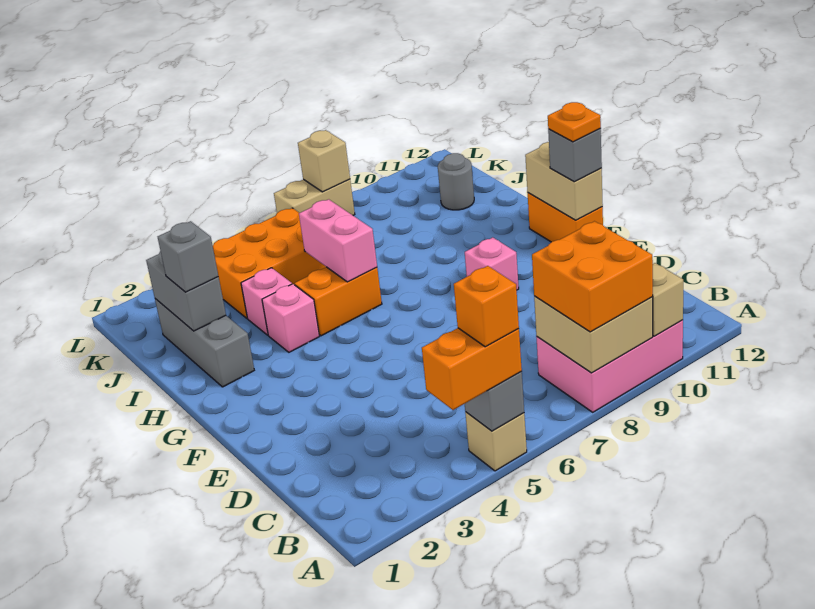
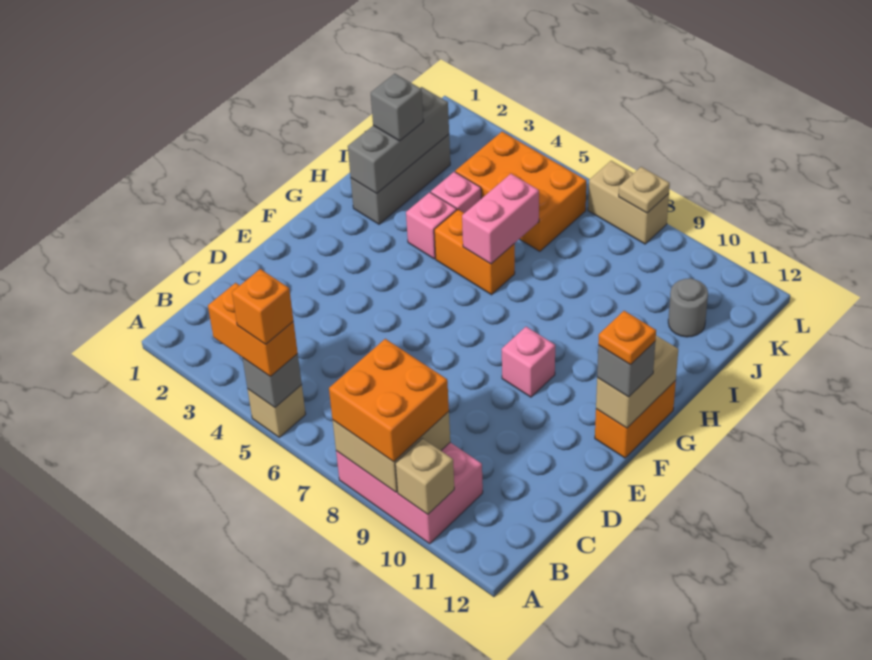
grey brick I2:J2 level 2 -> grey brick H2:J2 level 2
tan brick L8 level 2 -> tan plate L8 level 2

